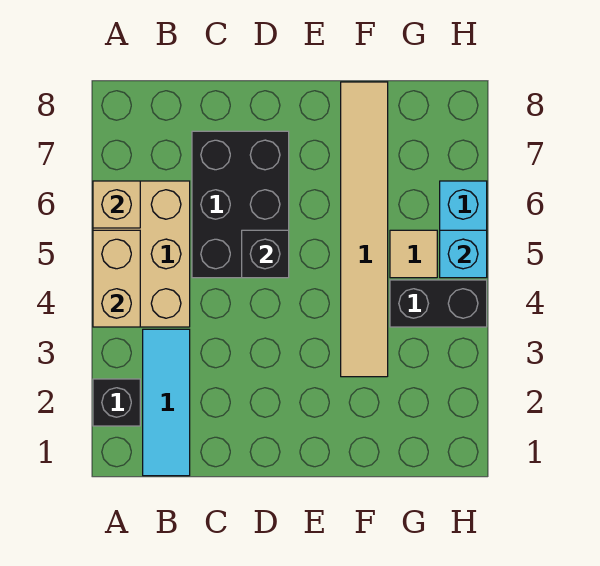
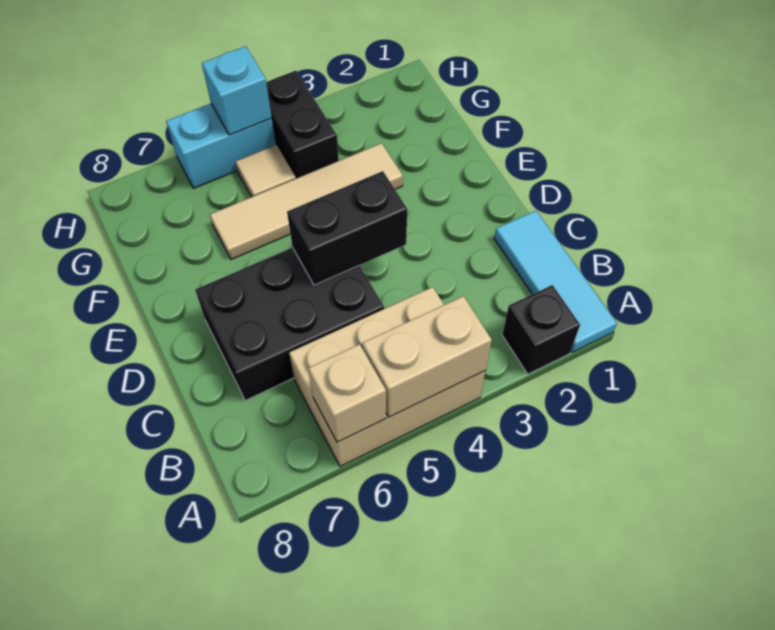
cyan tile B1:B3 level 1 -> cyan tile A1:C1 level 1
black brick D5 level 2 -> black brick D4:D5 level 2
tan tile F3:F8 level 1 -> tan tile F3:F6 level 1

